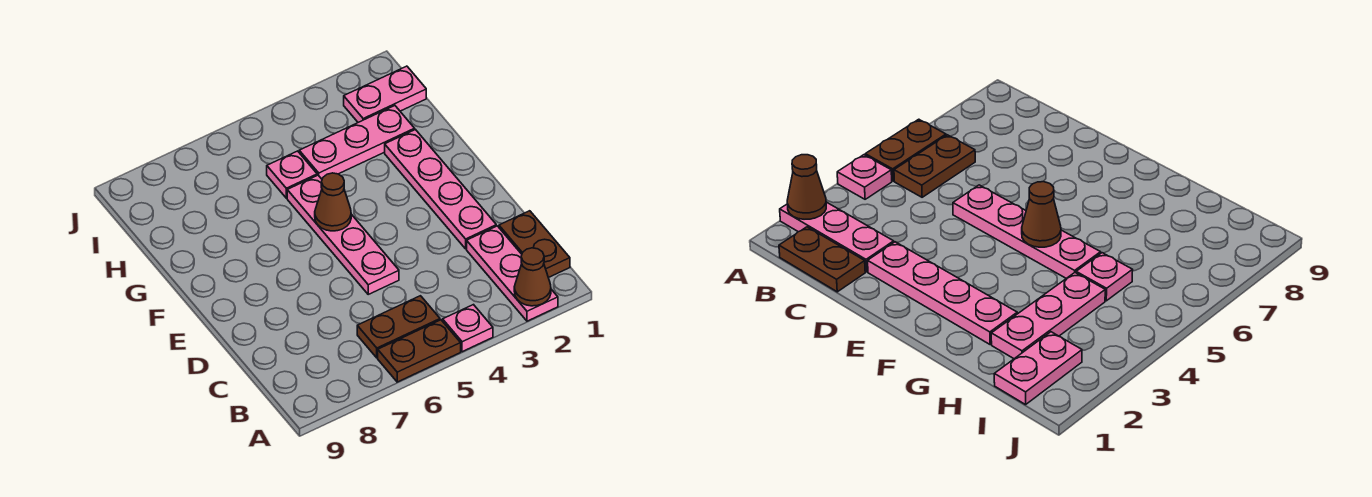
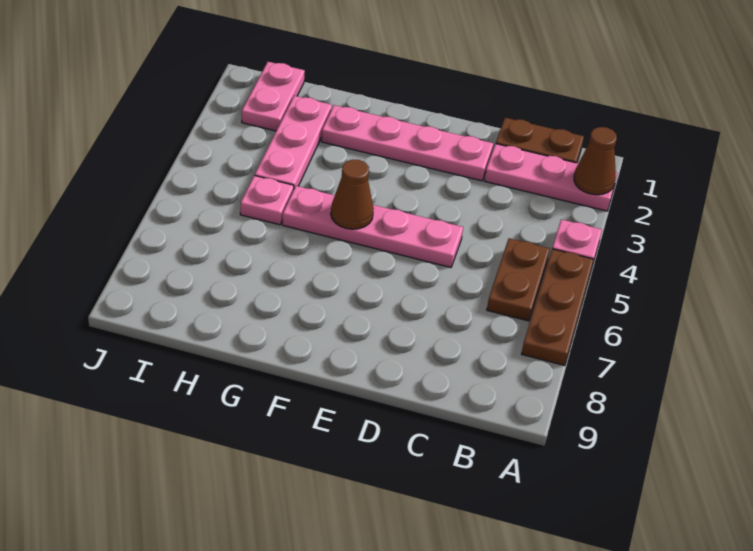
brown plate A5:A6 level 1 -> brown plate A5:A7 level 1

